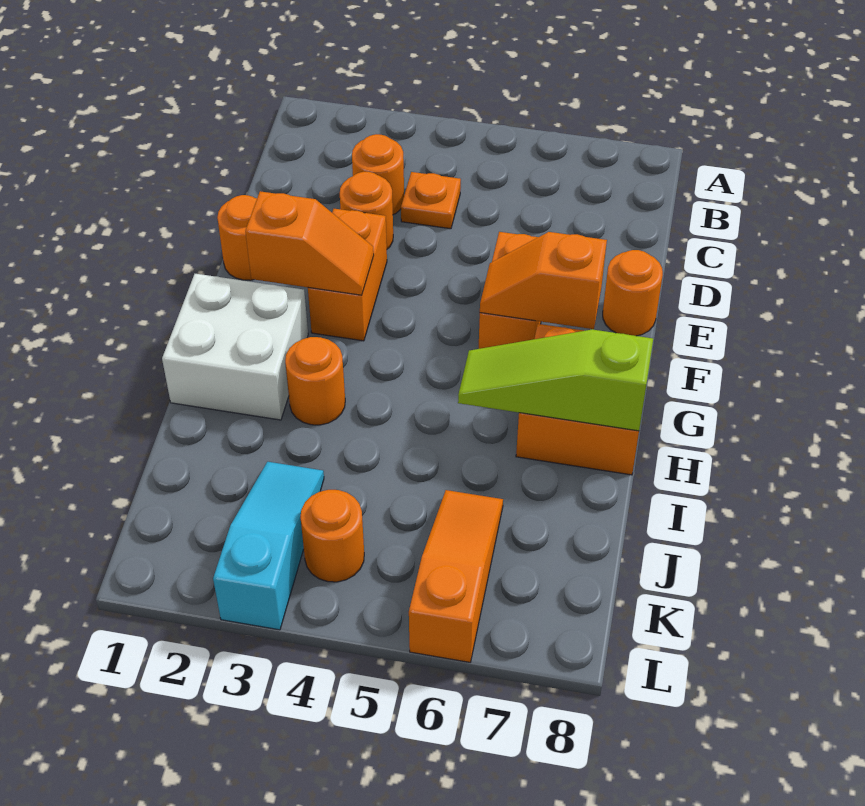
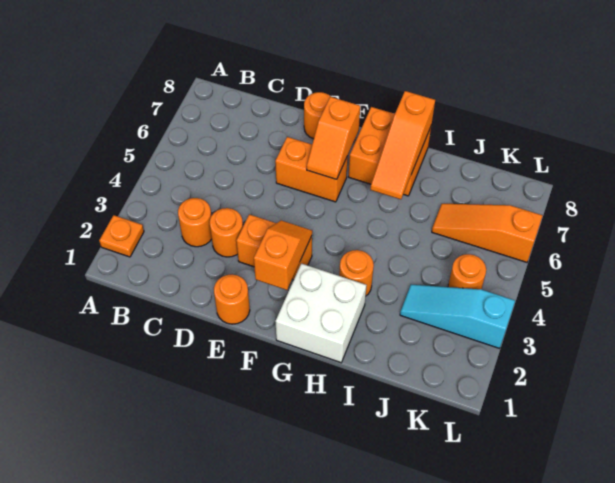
orange plate C4 level 1 -> orange plate A2 level 1
lime slope H6:H8 level 2 top 8 -> orange slope H6:H8 level 2 top 8

